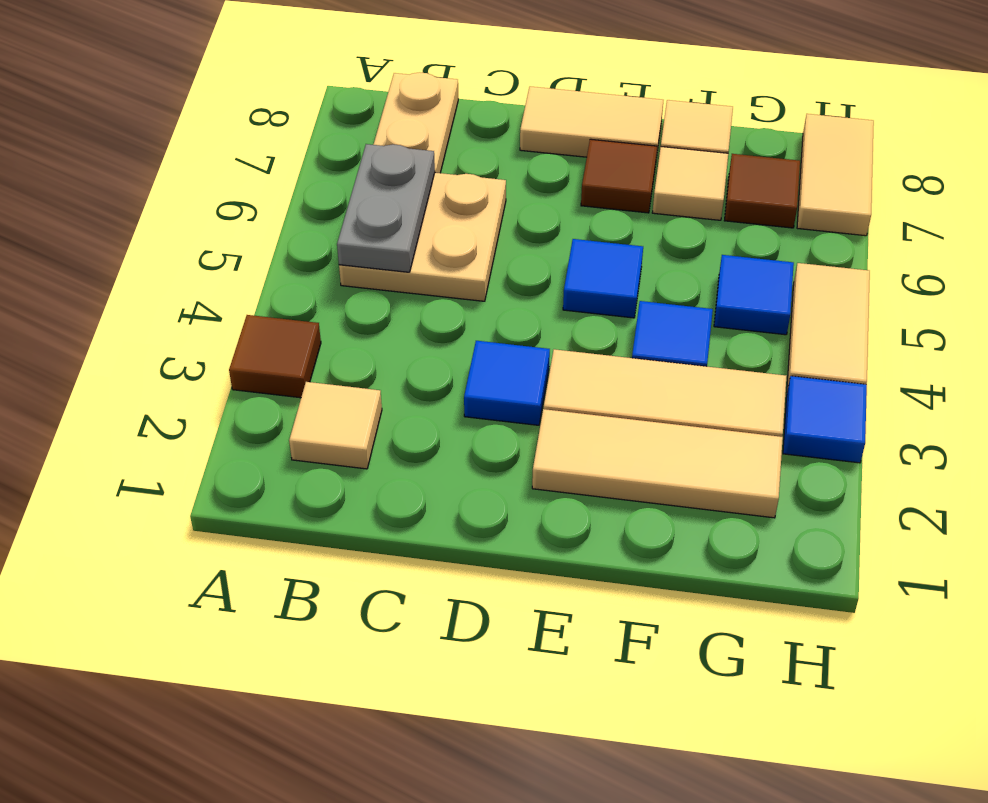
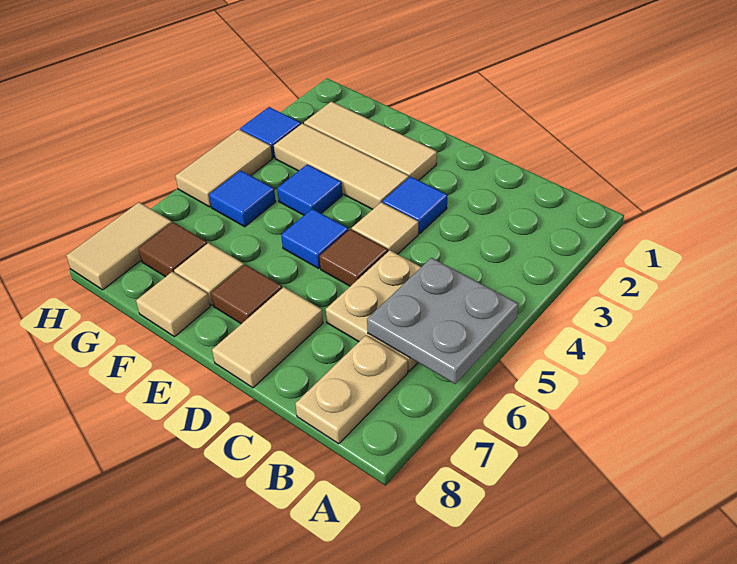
brown tile A3 level 1 -> brown tile D5 level 1
tan tile B2 level 1 -> tan tile D4 level 1
grey plate B5:B6 level 2 -> grey plate A5:B6 level 2
tan tile D8:E8 level 1 -> tan tile D7:D8 level 1

